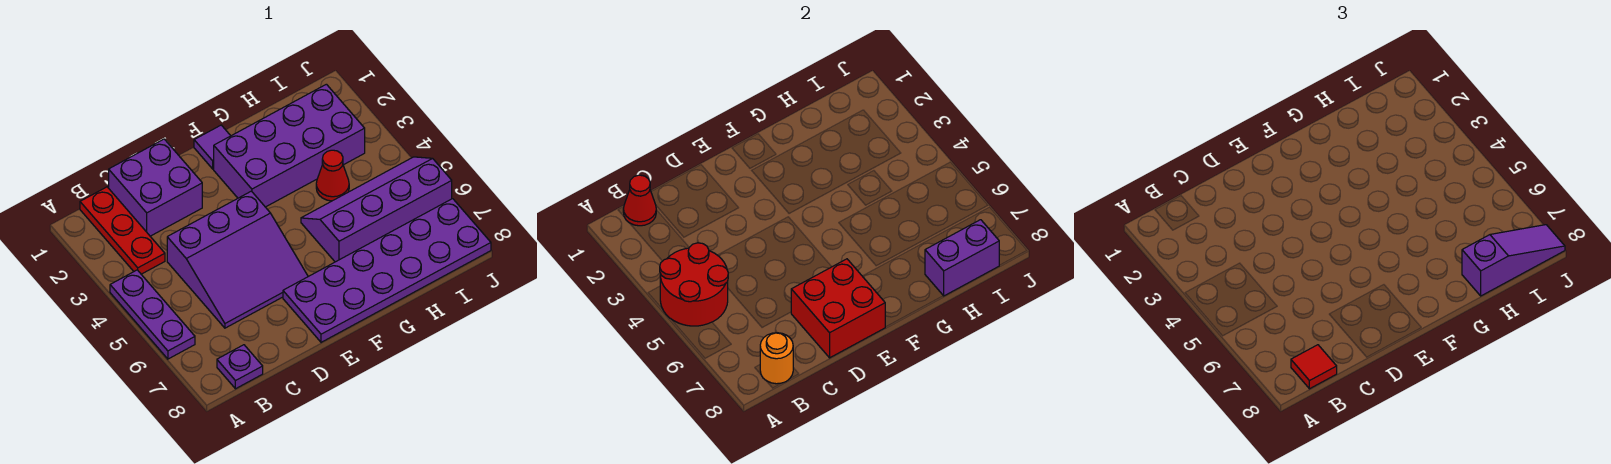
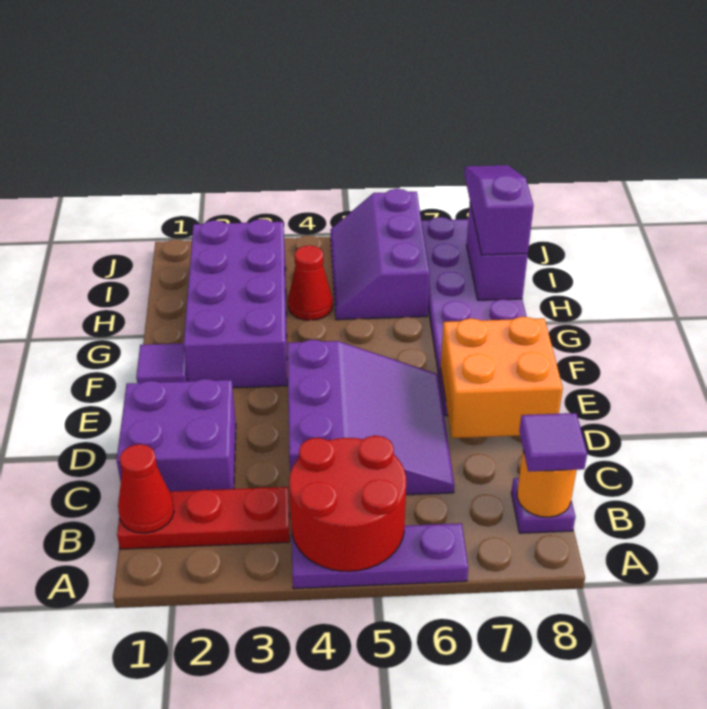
red tile B8 level 3 -> purple tile B8 level 3
red brick D7:E8 level 2 -> orange brick D7:E8 level 2
purple slope G5:J6 level 1 top 6 -> purple slope H5:J6 level 1 top 6

